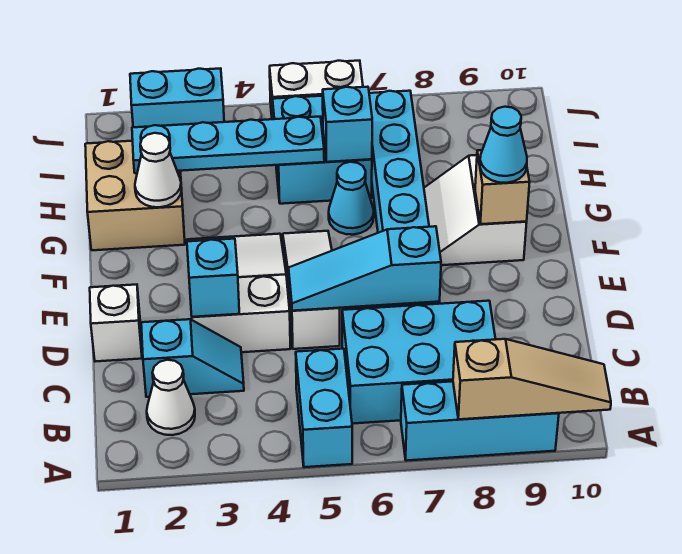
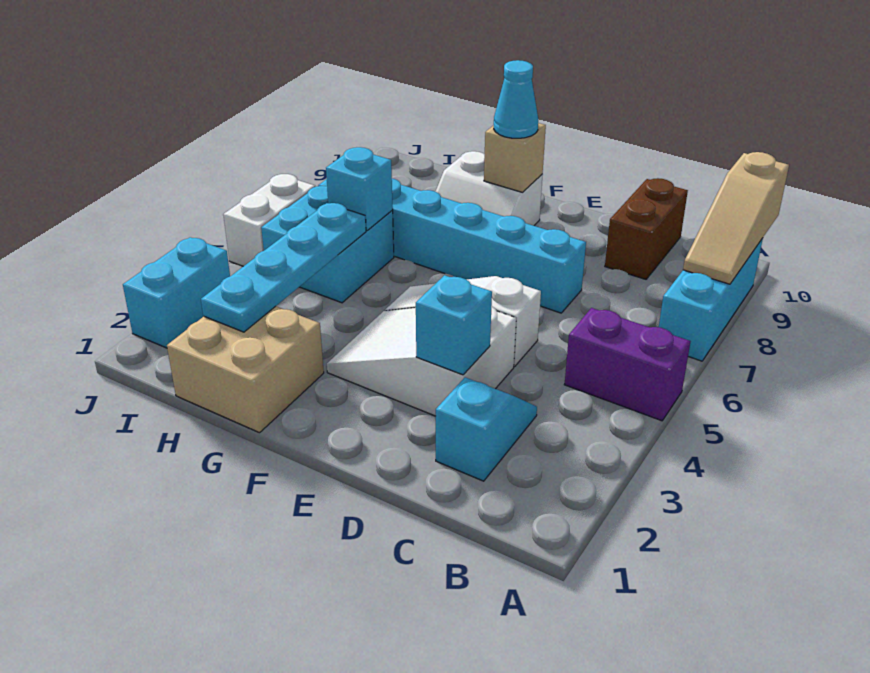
cyan brick A5:B5 level 1 -> purple brick A5:B5 level 1
tan slope A8:A10 level 2 top 8 -> tan slope A8:A10 level 2 top 10
white cone B2 level 1 -> none
cyan brick B6:C8 level 1 -> none
none -> brown brick C9:C10 level 1
white brick D1 level 1 -> none
cyan slope D5:D7 level 2 top 7 -> none
white cone G2 level 2 -> none
cyan cone G6 level 1 -> none

